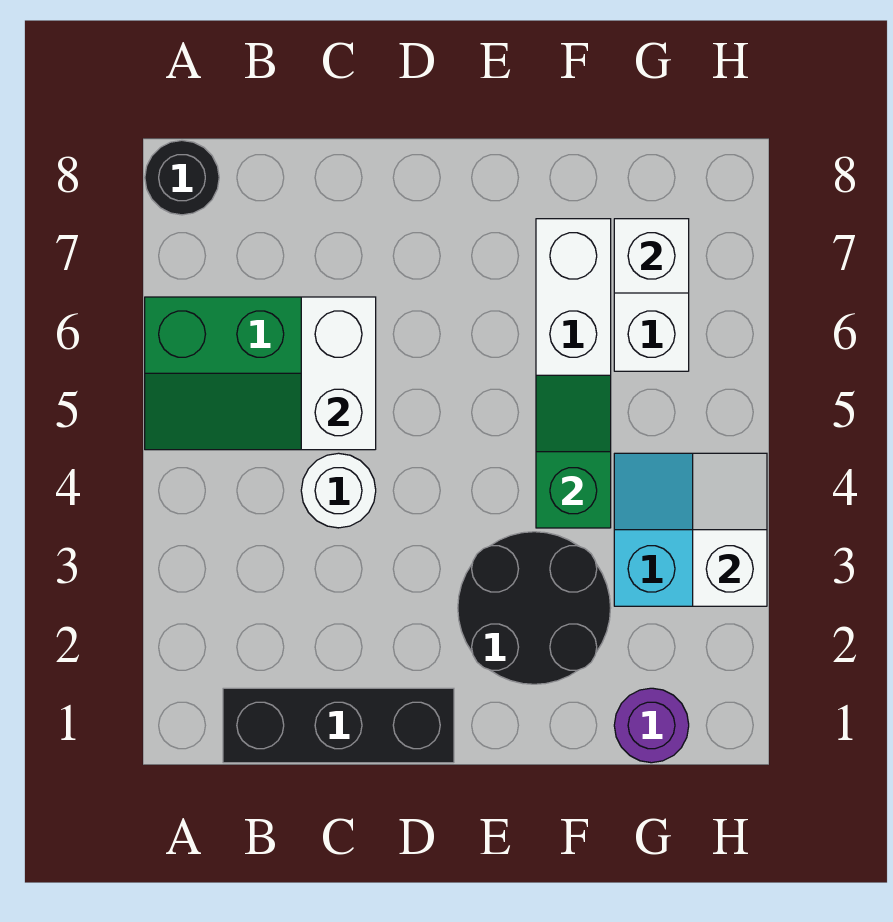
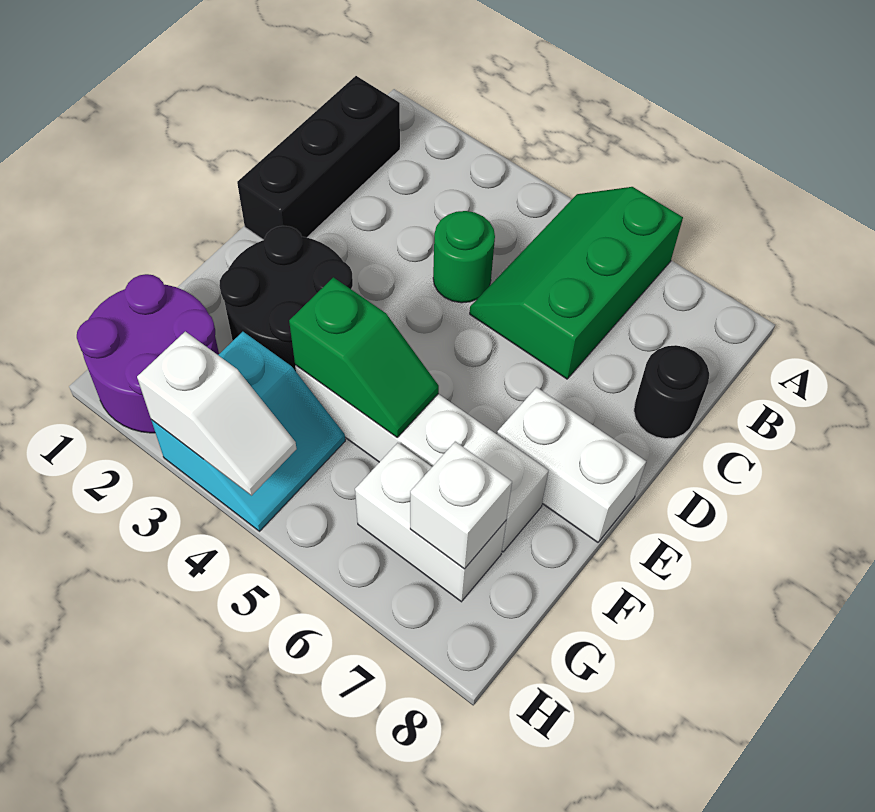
black round brick A8 level 1 -> black round brick C8 level 1
white round brick C4 level 1 -> green round brick C4 level 1
white brick C5:C6 level 2 -> white brick E7:E8 level 1
purple round brick G1 level 1 -> purple round brick G1:H2 level 1

